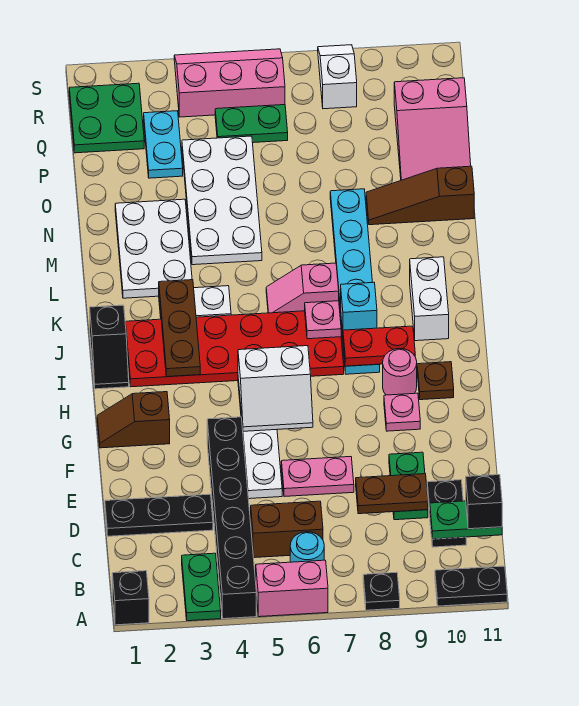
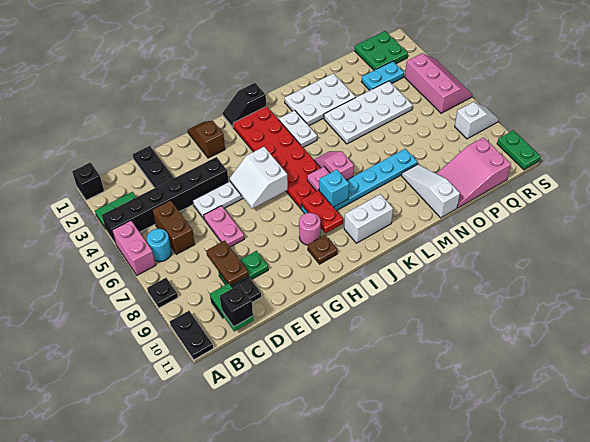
pink plate G9 level 1 -> none
brown plate I3:K3 level 2 -> none
brown slope N9:N11 level 1 top 11 -> white slope N9:N11 level 1 top 11
green plate Q5:Q6 level 1 -> green plate S10:S11 level 1

